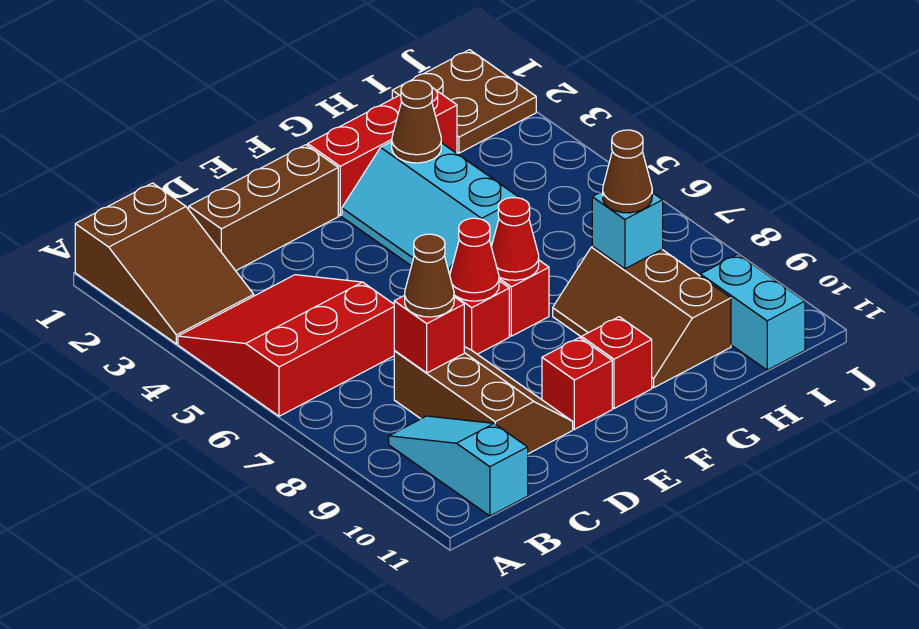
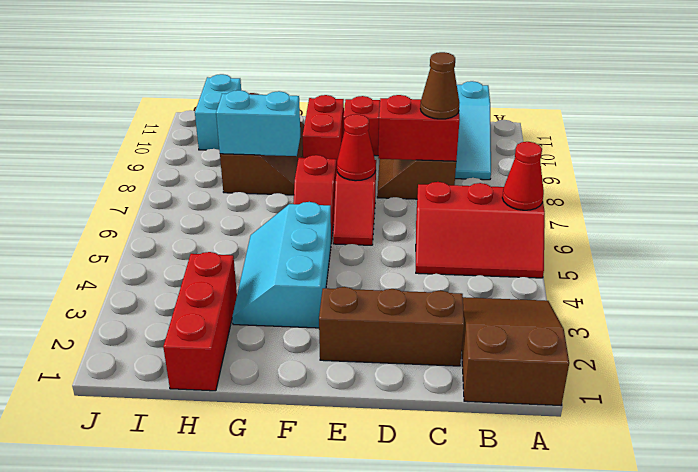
red slope A4:C6 level 1 top 6 -> red slope A5:C6 level 1 top 6
red brick C8 level 2 -> red brick C8:D8 level 2
red brick F2:H2 level 1 -> red brick H1:H3 level 1
cyan slope F3:G5 level 1 top G -> cyan slope F3:G5 level 1 top F
red cone F7 level 2 -> red cone A6 level 2
red brick F10 level 1 -> red brick F9:F10 level 1
brown cone G3 level 2 -> none
cyan brick H8 level 2 -> cyan brick G8:H8 level 2
brown cone H8 level 3 -> none
brown plate I1:J2 level 1 -> none

